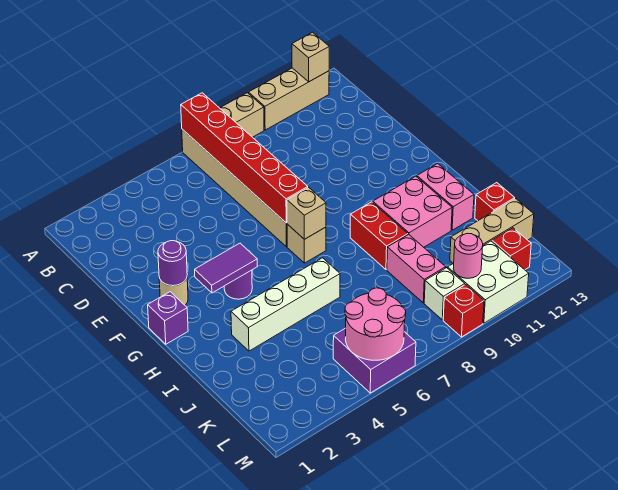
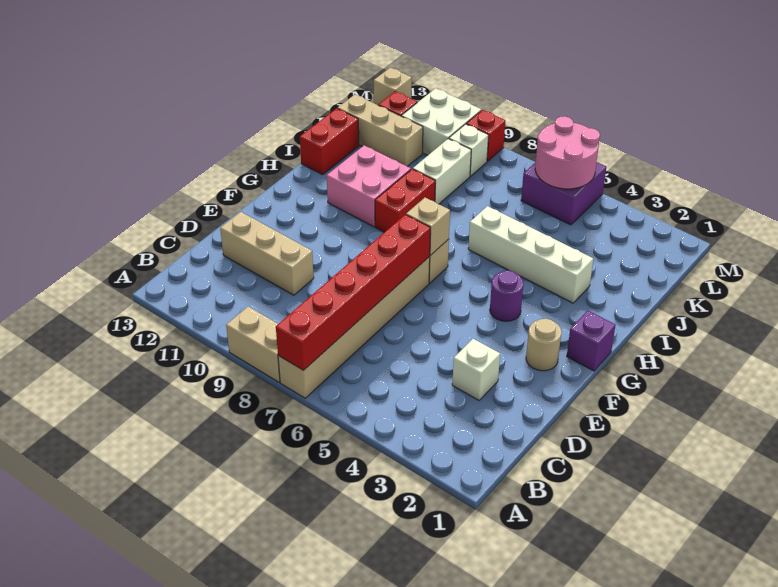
tan brick A10:A12 level 1 -> tan brick D10:D12 level 1
tan brick A12 level 2 -> tan brick M13 level 1
none -> white brick D3 level 1
purple round brick F2 level 2 -> none
purple tile G3:G4 level 2 -> none
pink brick H12:I12 level 1 -> none
pink brick J9:K9 level 1 -> white brick J9:K9 level 1
red brick J13 level 1 -> red brick I13:J13 level 1
pink round brick L10 level 2 -> none

